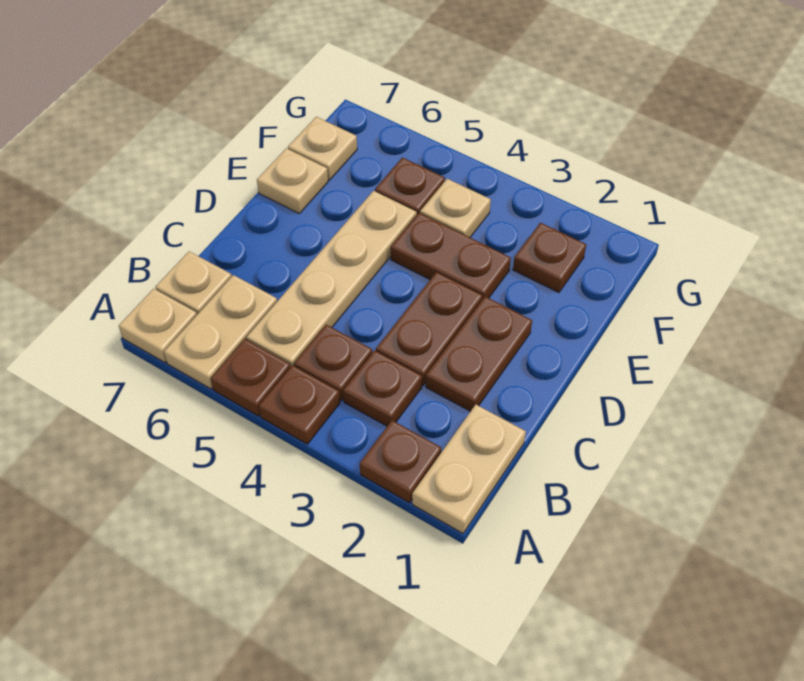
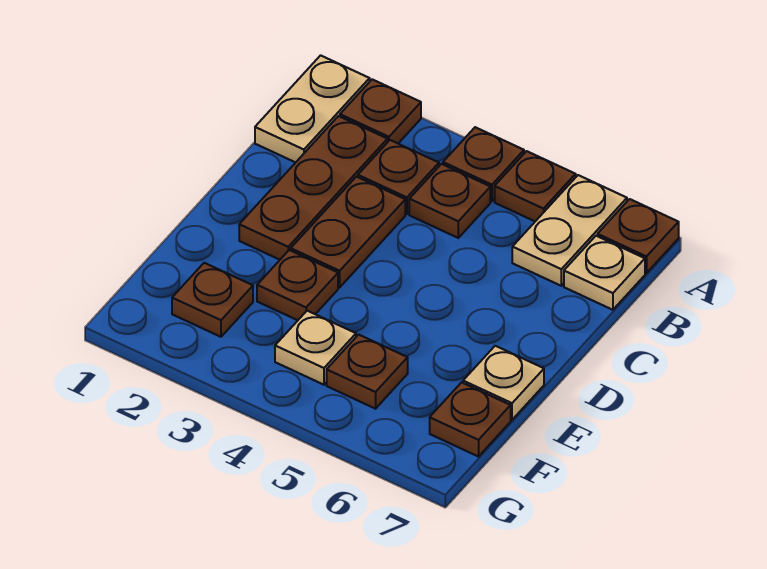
tan plate A7 level 1 -> brown plate A7 level 1
tan plate B5:E5 level 1 -> none
brown plate C2:D2 level 1 -> brown plate B2:D2 level 1
brown plate E3:E4 level 1 -> brown plate E3 level 1
tan plate F7 level 1 -> brown plate F7 level 1

